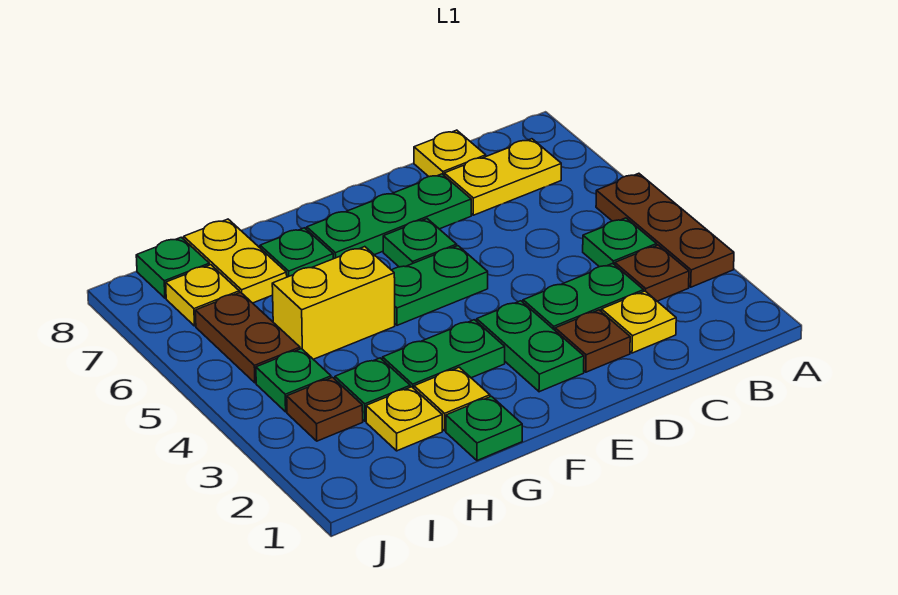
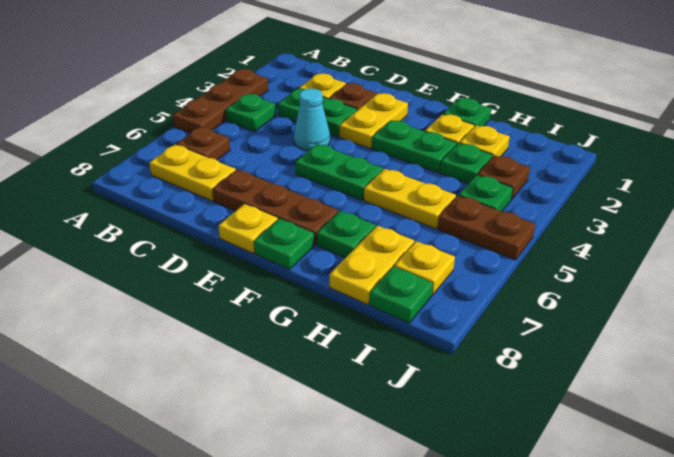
brown plate B3 level 1 -> brown plate B6 level 1
yellow plate C8 level 1 -> yellow plate E8 level 1
none -> cyan cone D4 level 1
green plate D7:F7 level 1 -> brown plate D7:F7 level 1
green plate E2:E3 level 1 -> yellow plate E2:E3 level 1
green plate E6 level 1 -> green plate F8 level 1
yellow brick G5:H5 level 1 -> yellow plate G5:H5 level 1
brown plate I5:I6 level 1 -> brown plate I5:J5 level 1

